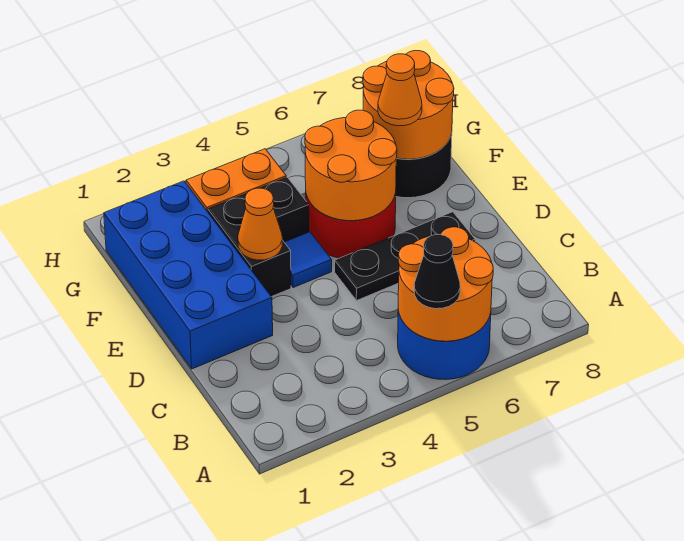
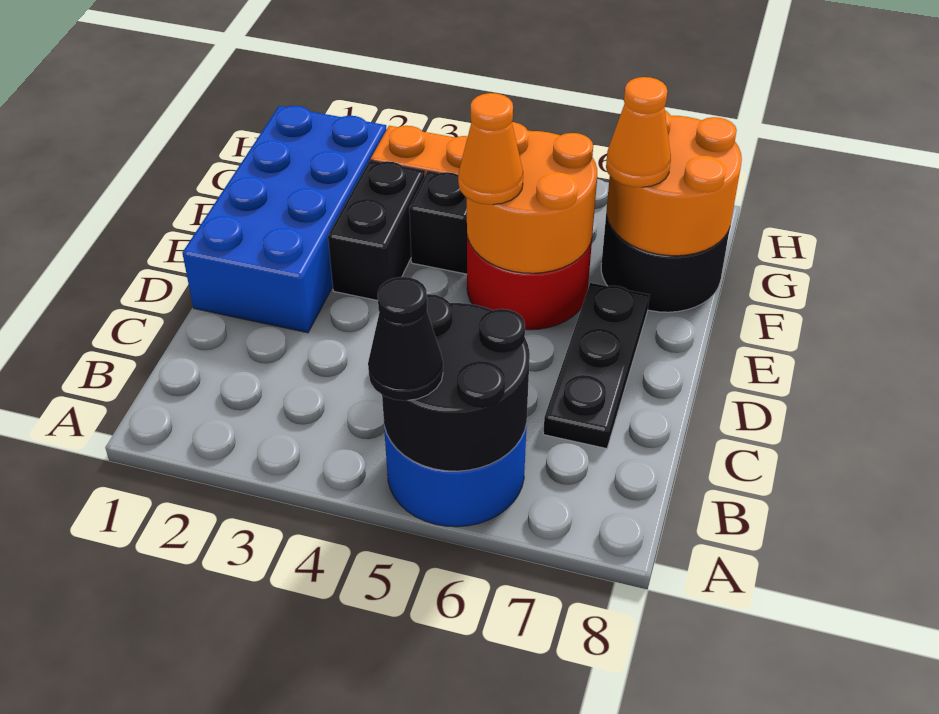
orange round brick A5:B6 level 2 -> black round brick A5:B6 level 2
black plate D5:D7 level 1 -> black plate C7:E7 level 1
orange cone E3 level 2 -> orange cone E5 level 3
blue tile E4 level 1 -> none

